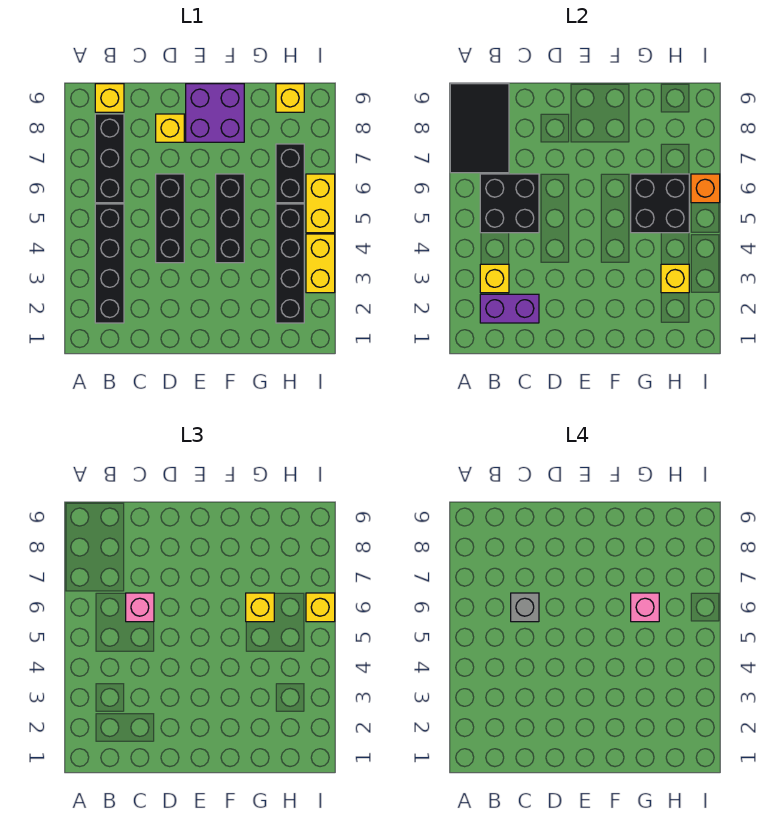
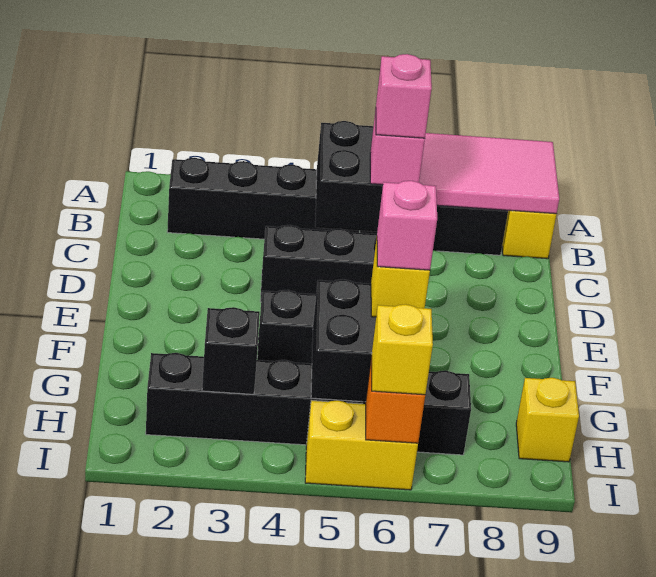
black tile A7:B9 level 2 -> pink tile A7:B9 level 2
purple brick B2:C2 level 2 -> none
yellow brick B3 level 2 -> none
grey brick C6 level 4 -> pink brick C6 level 4
yellow brick D8 level 1 -> none
purple brick E8:F9 level 1 -> none
yellow brick H3 level 2 -> black brick H3 level 2
yellow brick I3:I4 level 1 -> none

